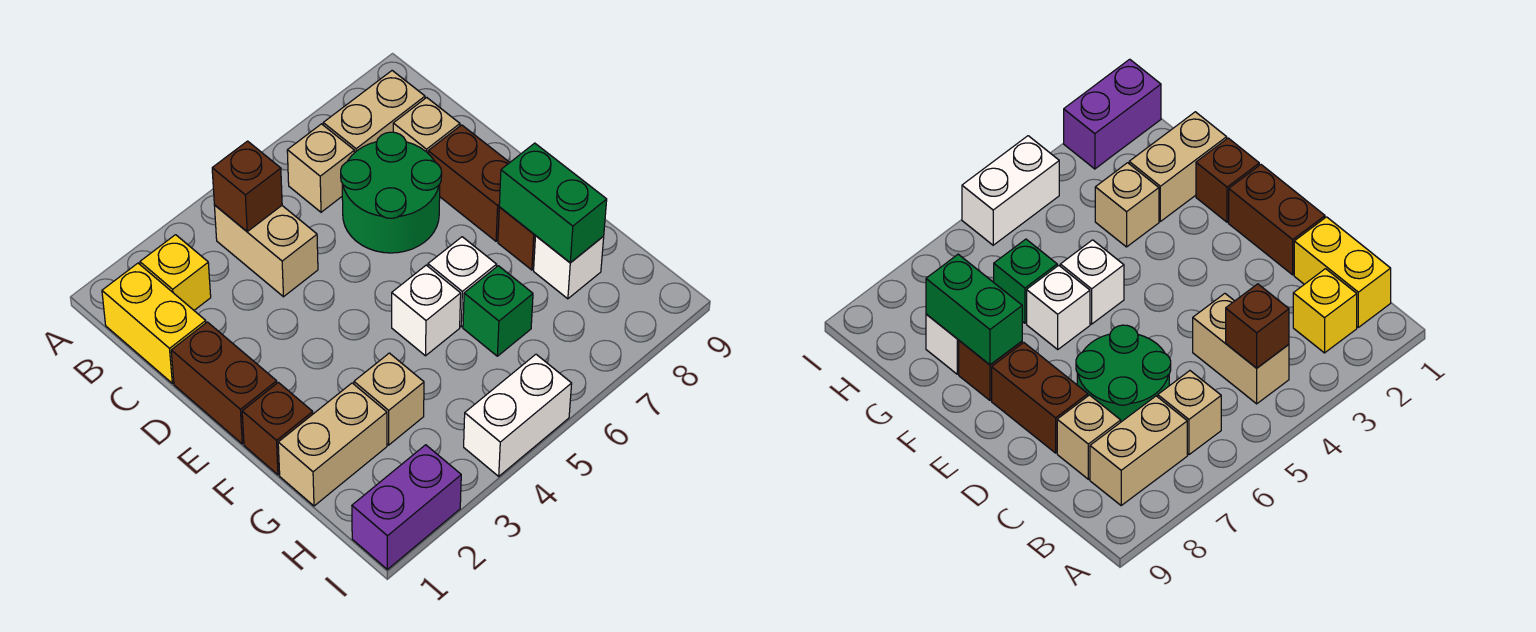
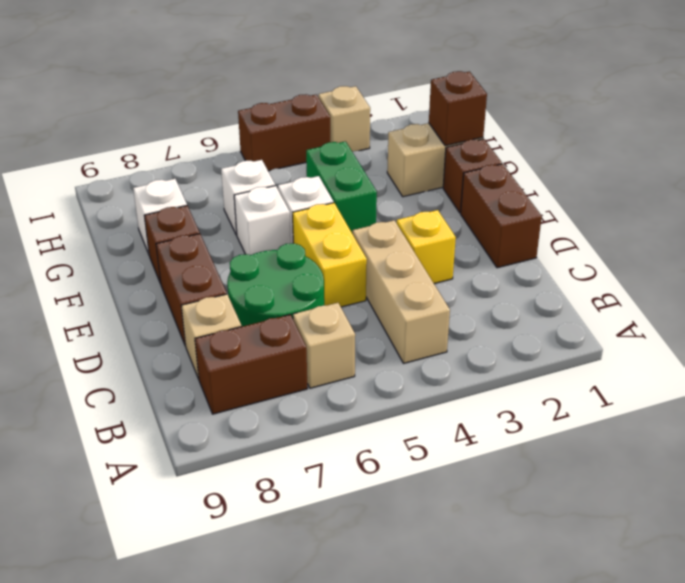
yellow brick B1:C1 level 1 -> yellow brick D5:E5 level 1
yellow brick B2 level 1 -> yellow brick D3 level 1
tan brick B4:C4 level 1 -> tan brick B4:D4 level 1
brown brick B4 level 2 -> brown brick G1 level 2
tan brick B7:B8 level 1 -> brown brick B7:B8 level 1
green brick F8:G8 level 2 -> green brick F4:G4 level 1
tan brick G3 level 1 -> tan brick I3 level 1
green brick G6 level 1 -> white brick G6 level 1
purple brick I1:I2 level 1 -> none
white brick I4:I5 level 1 -> brown brick I4:I5 level 1

